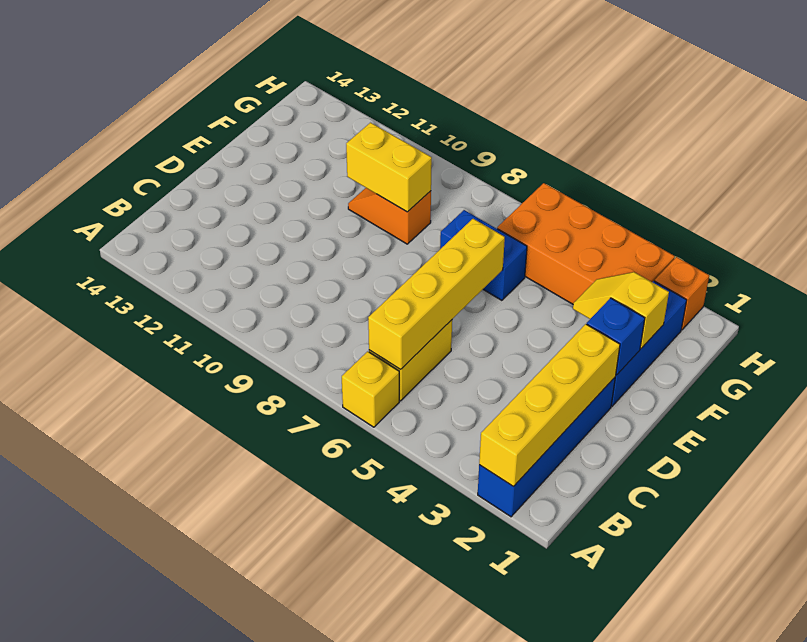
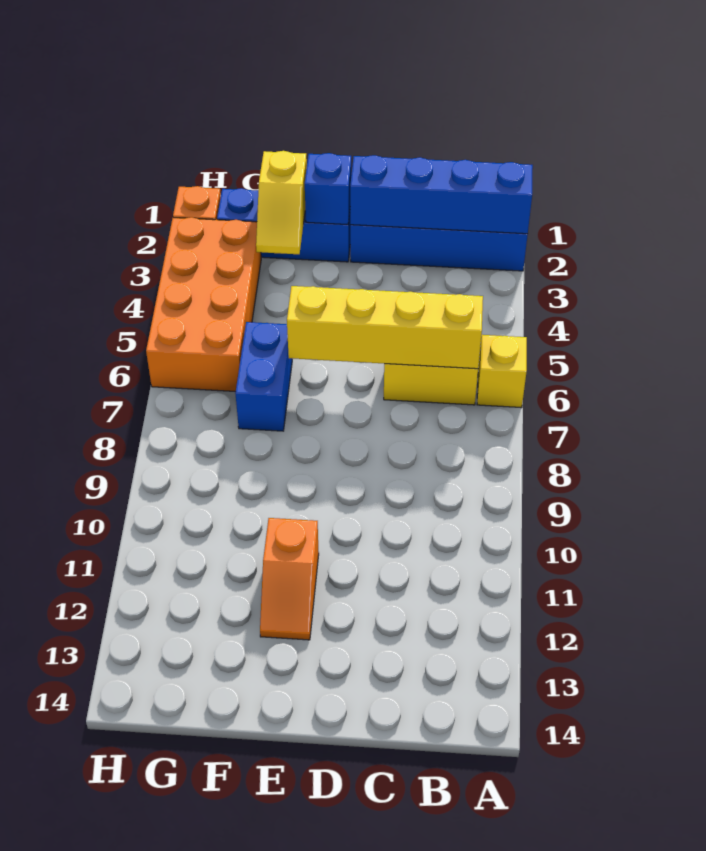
yellow brick A2:D2 level 2 -> blue brick A2:D2 level 2
orange slope F9:F10 level 1 top 9 -> orange slope E11:E12 level 1 top 11
yellow brick F9:F10 level 2 -> none

